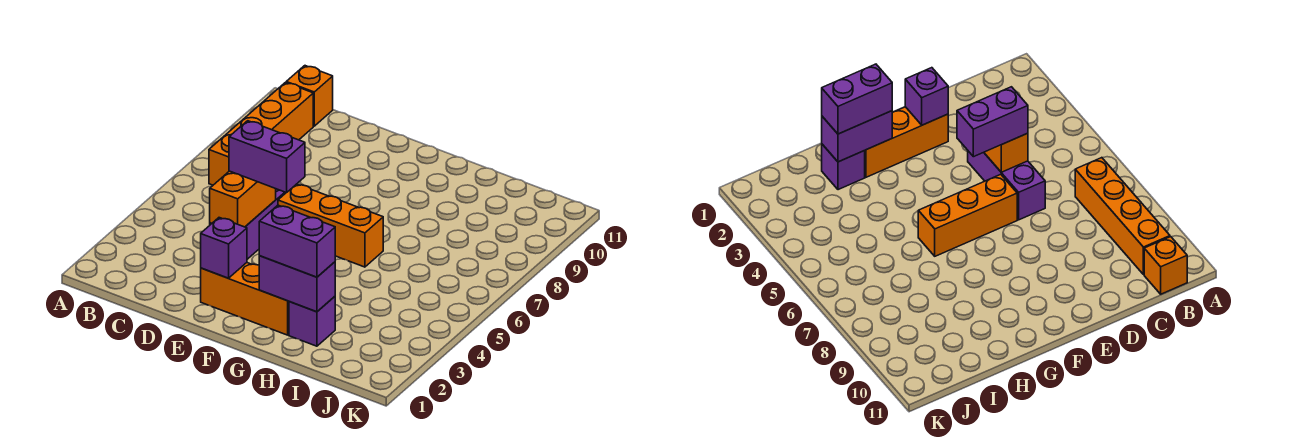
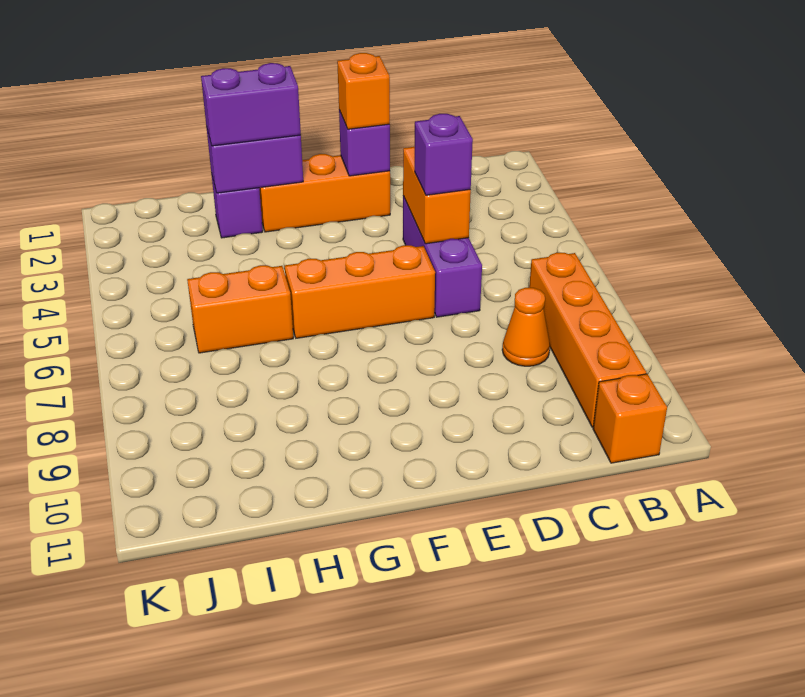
none -> orange cone C8 level 1
purple brick D5:E5 level 3 -> purple brick D5 level 3
none -> orange brick E2 level 3
none -> orange brick H6:I6 level 1

